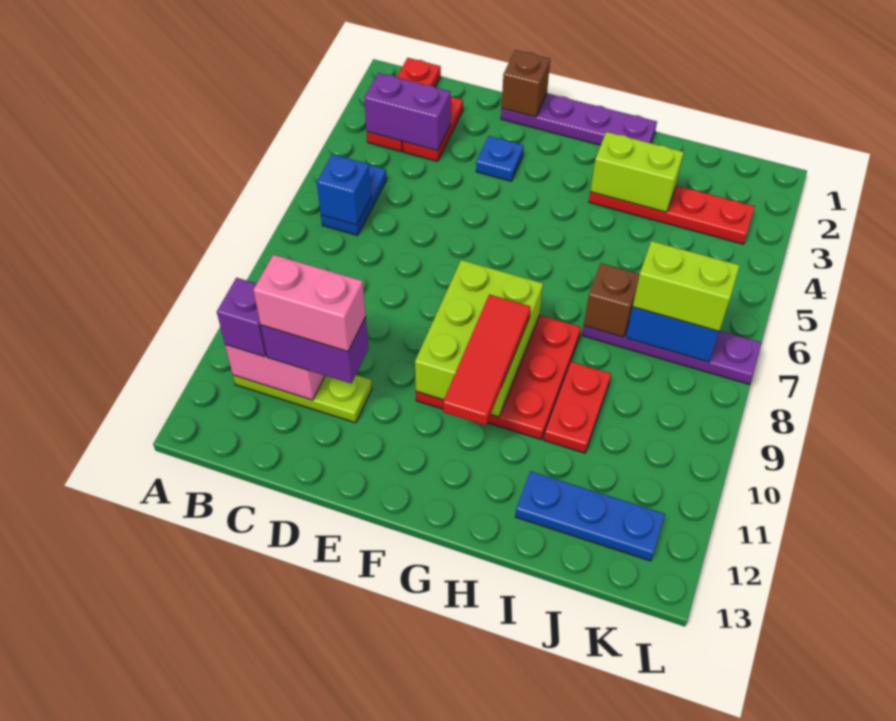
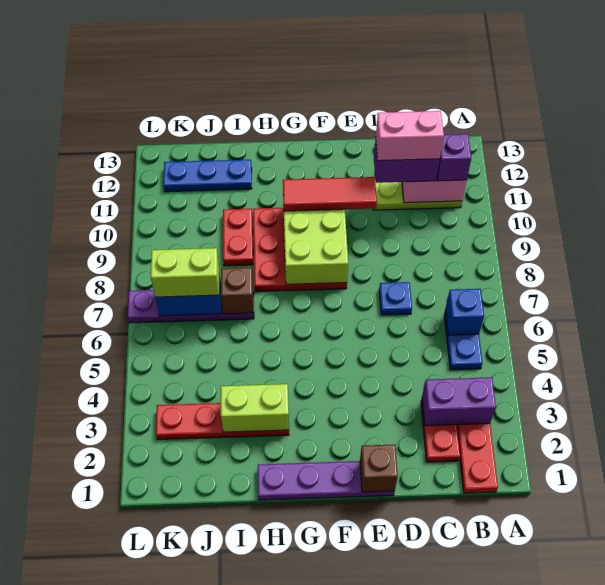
blue plate E3 level 1 -> blue plate D7 level 1
red tile G9:G11 level 3 -> red tile E10:G10 level 3

